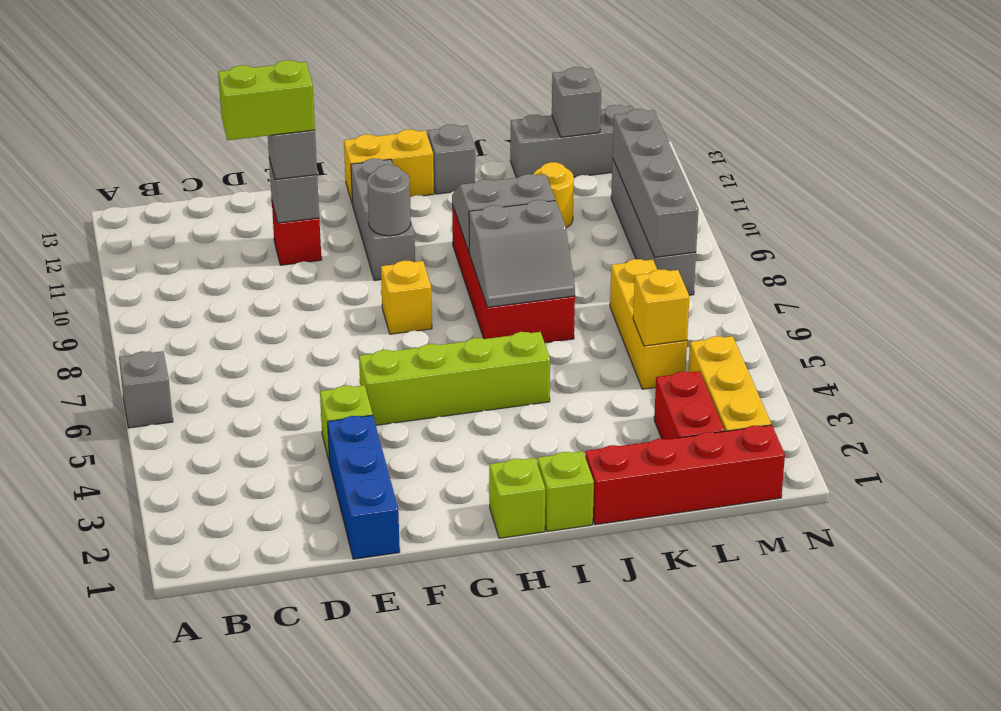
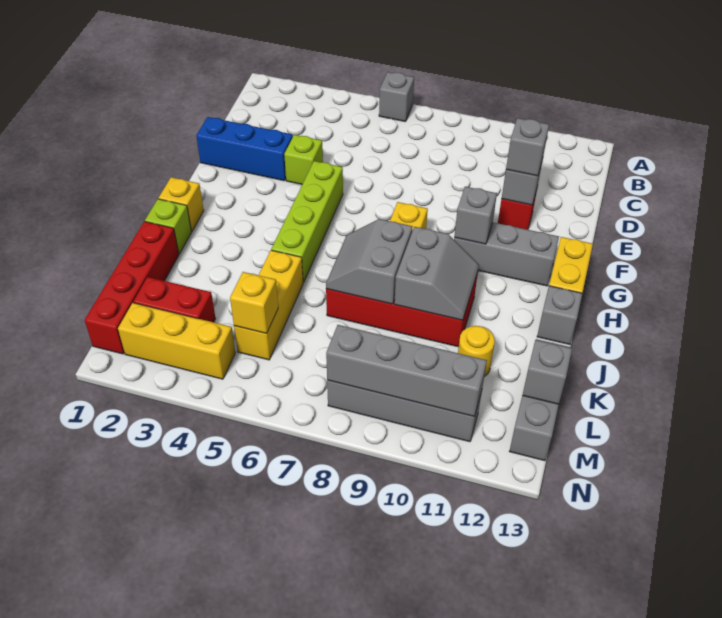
lime brick D11:E11 level 4 -> none
grey round brick G10 level 2 -> grey brick G10 level 2
lime brick H1 level 1 -> yellow brick H1 level 1
yellow brick L5:L7 level 1 -> yellow brick J5:L5 level 1

